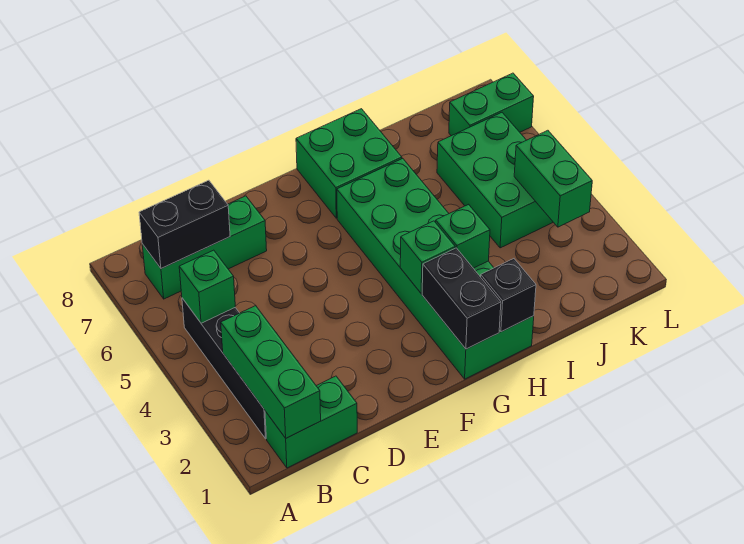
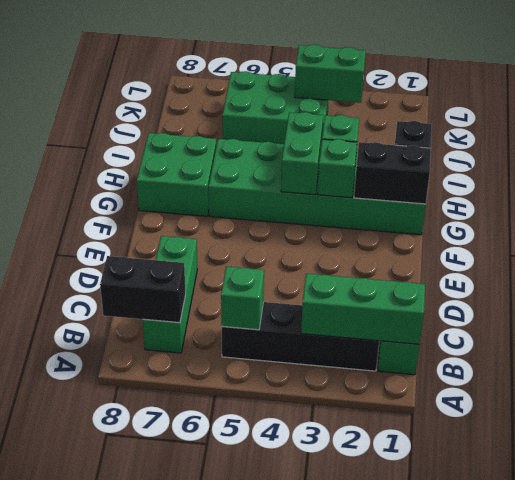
black brick B7:C7 level 2 -> black brick B7:B8 level 2
green brick K7:L7 level 1 -> green brick G4:H4 level 2

